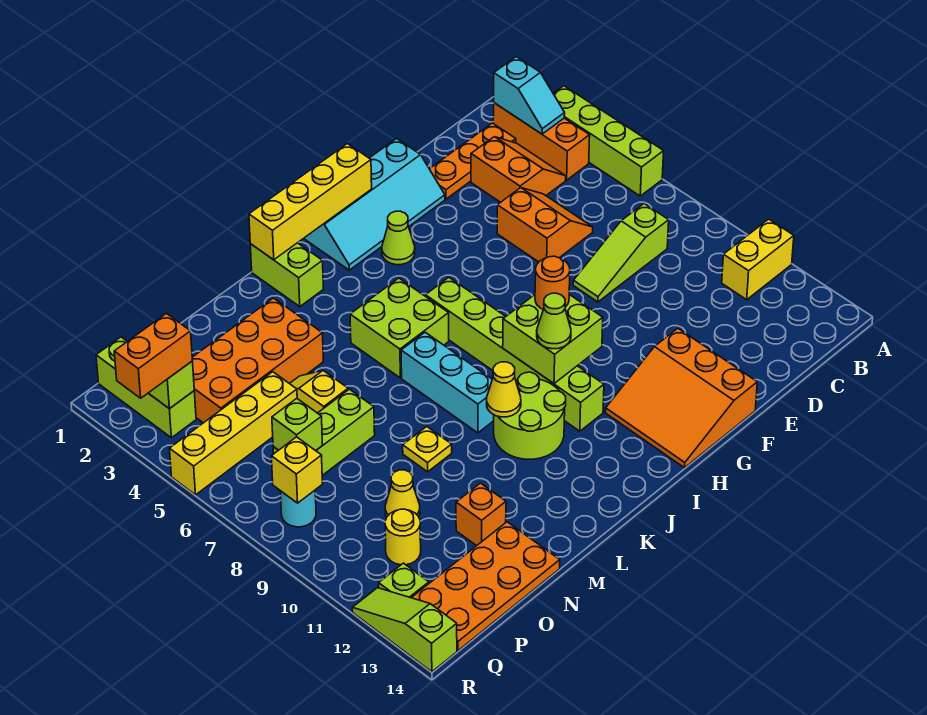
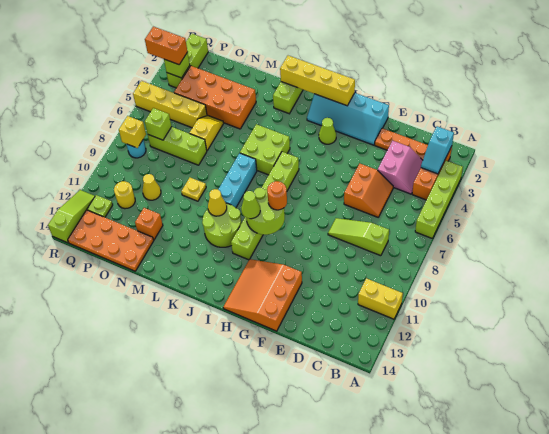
orange slope C3:D4 level 1 top D -> pink slope C3:D4 level 1 top D
lime brick H9:I10 level 2 -> lime round brick H9:I10 level 2

